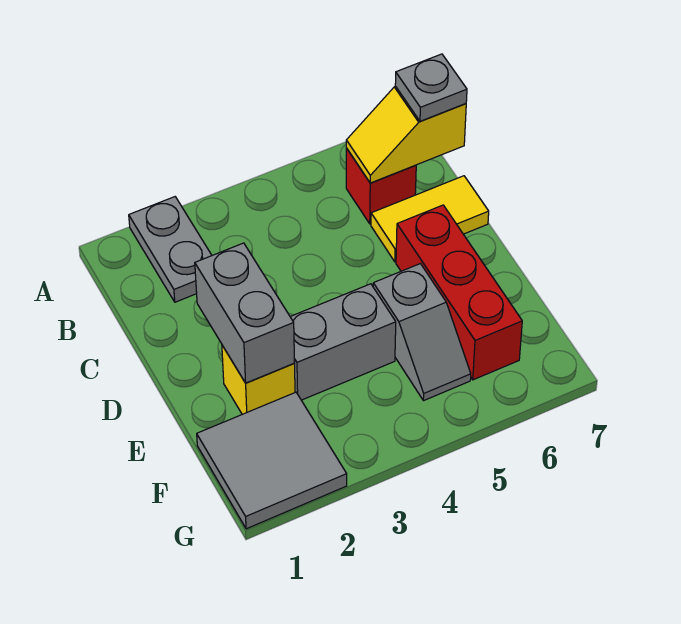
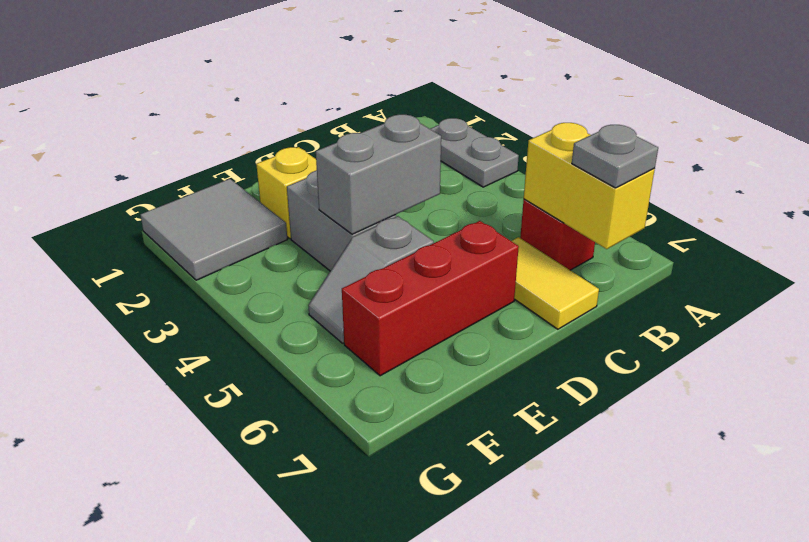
grey plate A2:B2 level 1 -> grey plate A2:A3 level 1
yellow slope B6:B7 level 2 top 7 -> yellow brick B6:B7 level 2
grey brick D2:E2 level 2 -> grey brick D4:E4 level 2

